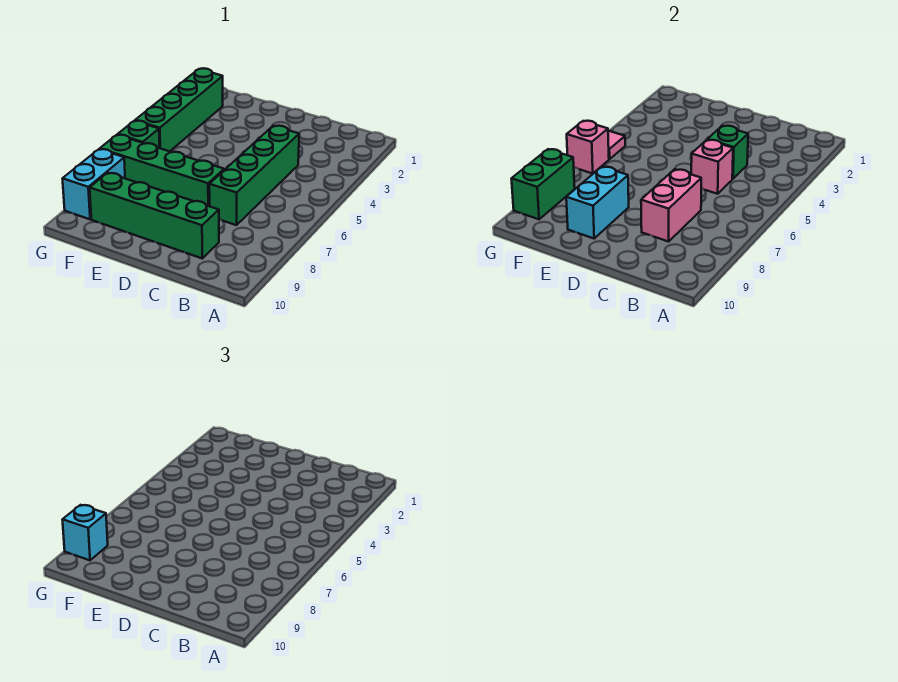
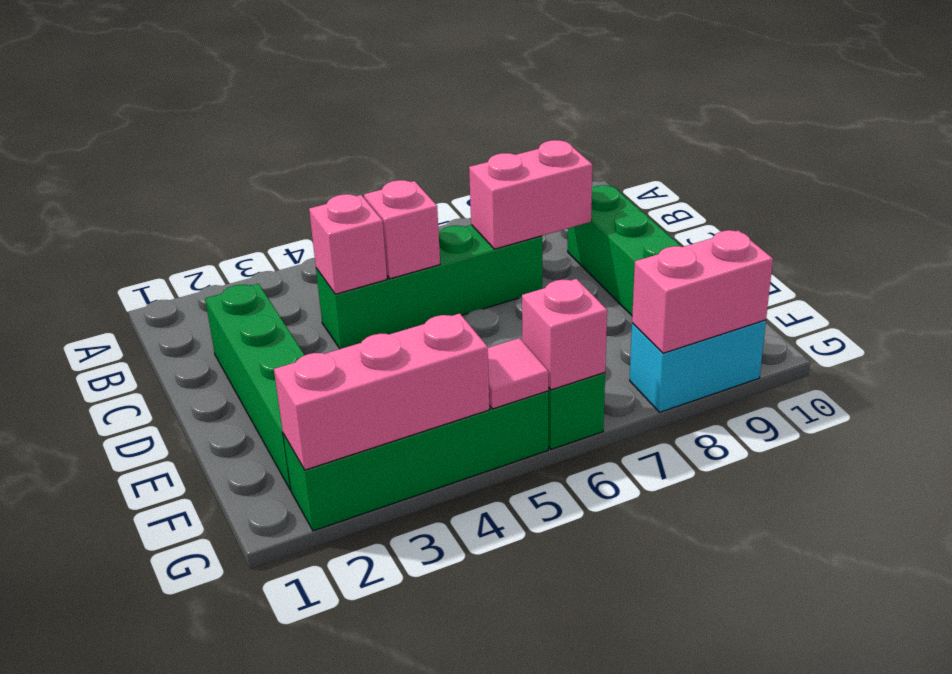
green brick C4 level 2 -> pink brick C4 level 2
green brick D7:G7 level 1 -> green brick C2:F2 level 1
cyan brick E8:E9 level 2 -> none
none -> pink brick G2:G4 level 2
green brick G8:G9 level 2 -> pink brick G8:G9 level 2
cyan brick G9 level 3 -> none

